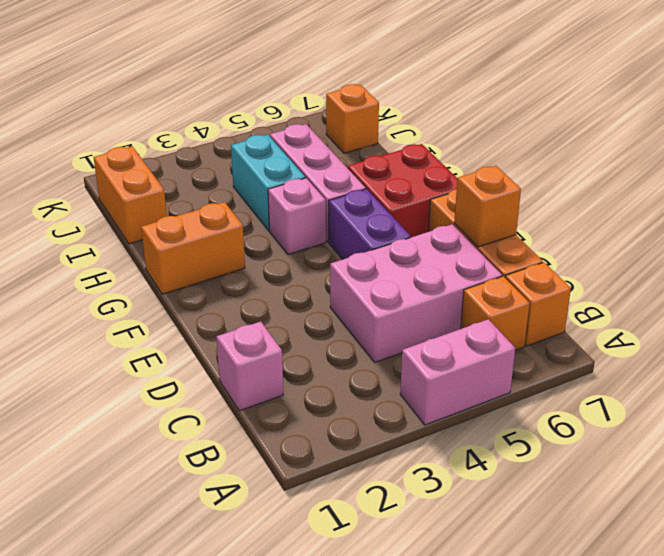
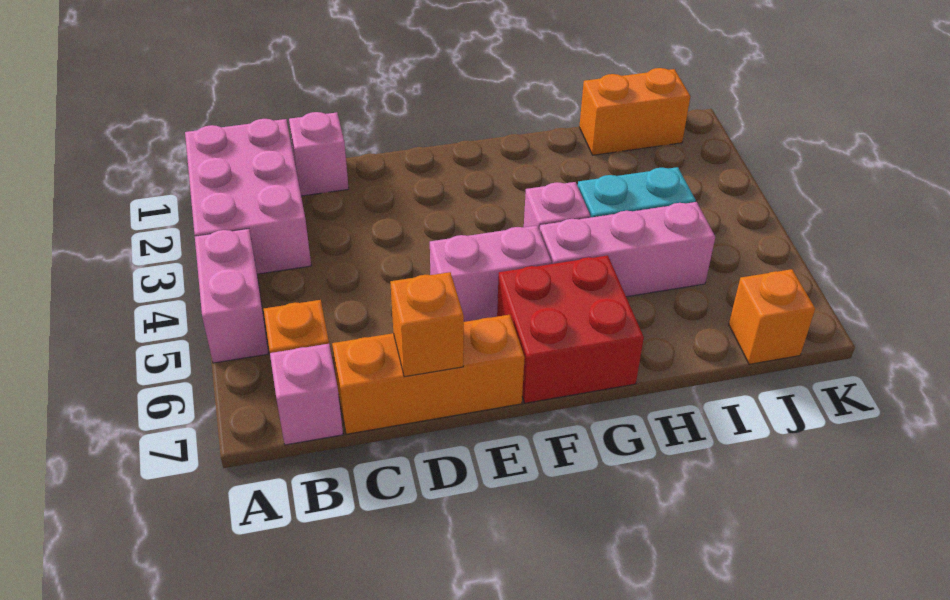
orange brick B7 level 1 -> pink brick B7 level 1
pink brick C4:D6 level 1 -> pink brick A1:B3 level 1
purple brick E5:F5 level 1 -> pink brick E5:F5 level 1
orange brick G1:G2 level 1 -> none

